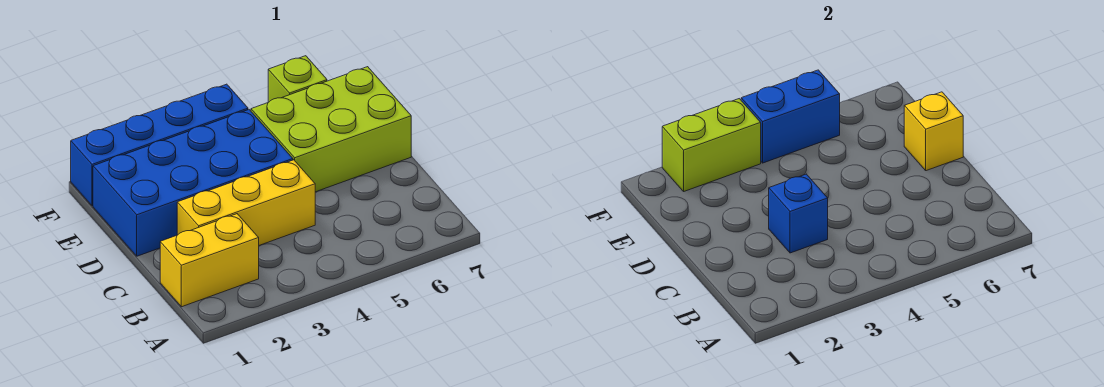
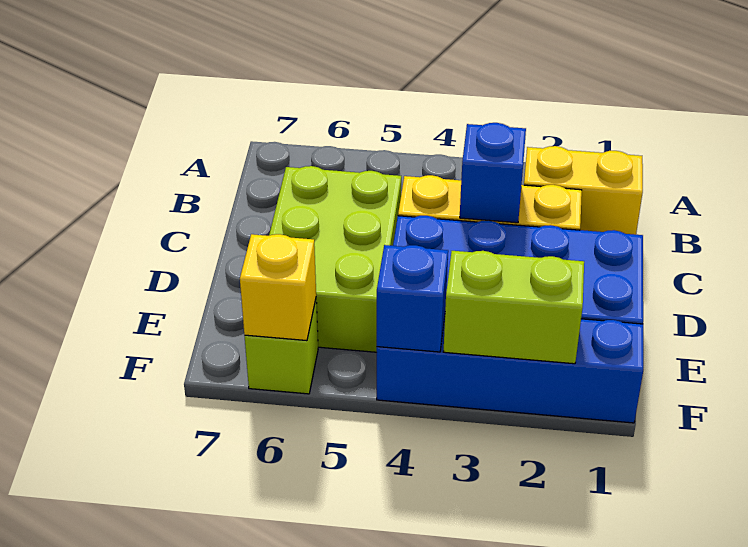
lime brick D5:E7 level 1 -> lime brick C5:E6 level 1
yellow brick D7 level 2 -> yellow brick F6 level 2
blue brick F4:F5 level 2 -> blue brick F4 level 2

